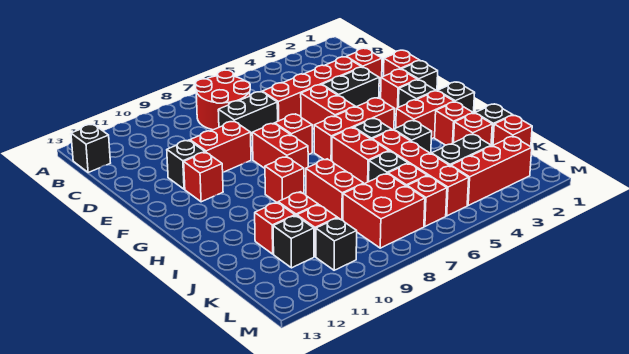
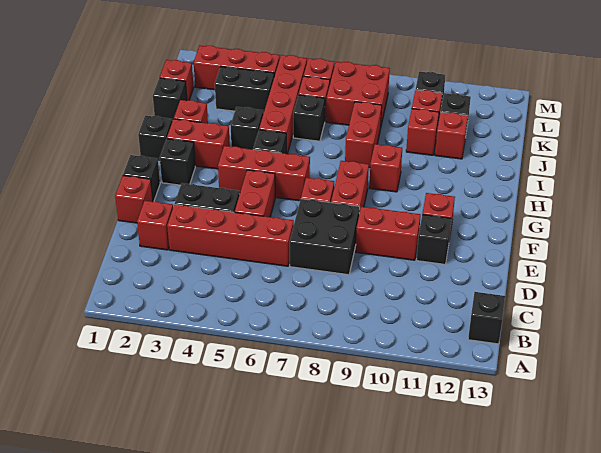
red round brick B7:C8 level 1 -> none
black brick D7:D8 level 1 -> black brick D7:E8 level 1
red brick F2 level 1 -> none
red brick H6:I6 level 1 -> none
red brick J2 level 1 -> none

